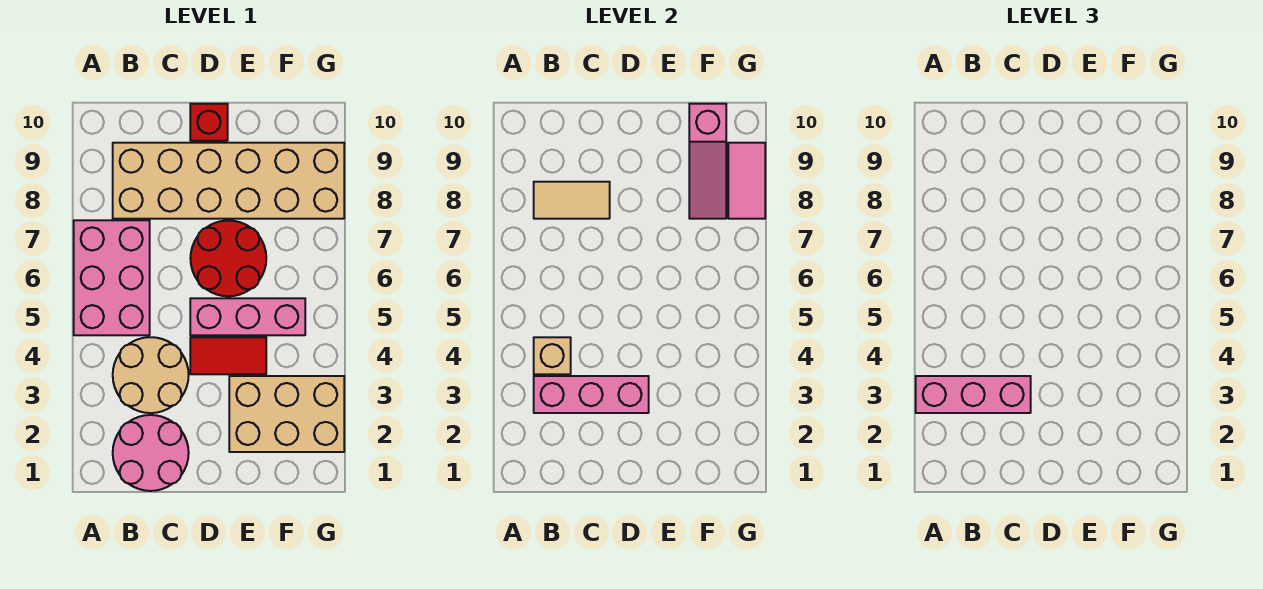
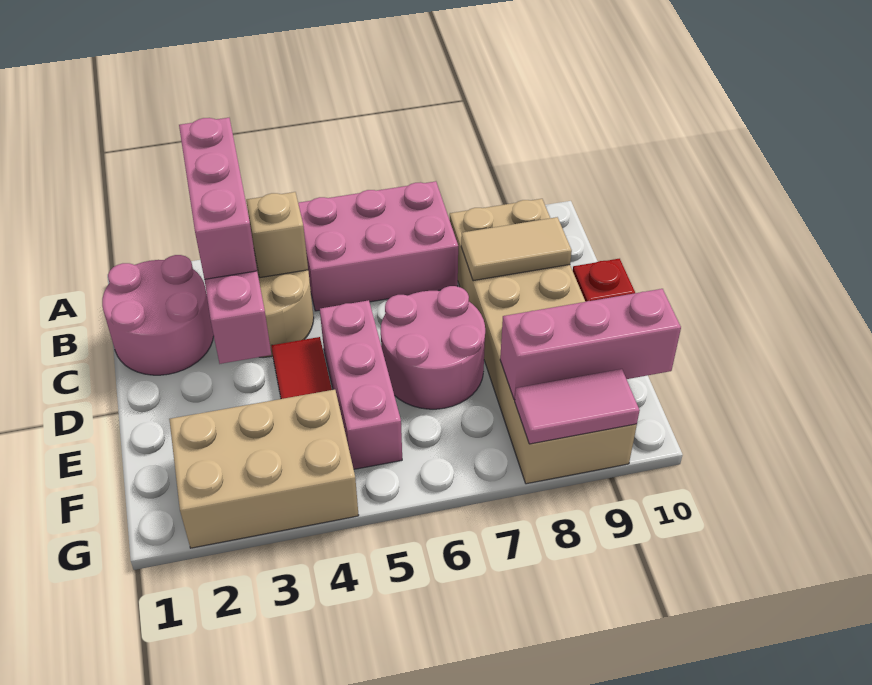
tan tile B8:C8 level 2 -> tan tile C8:C9 level 2
red round brick D6:E7 level 1 -> pink round brick D6:E7 level 1
tan brick E2:G3 level 1 -> tan brick F2:G4 level 1
pink slope F8:F10 level 2 top 10 -> pink brick F8:F10 level 2

